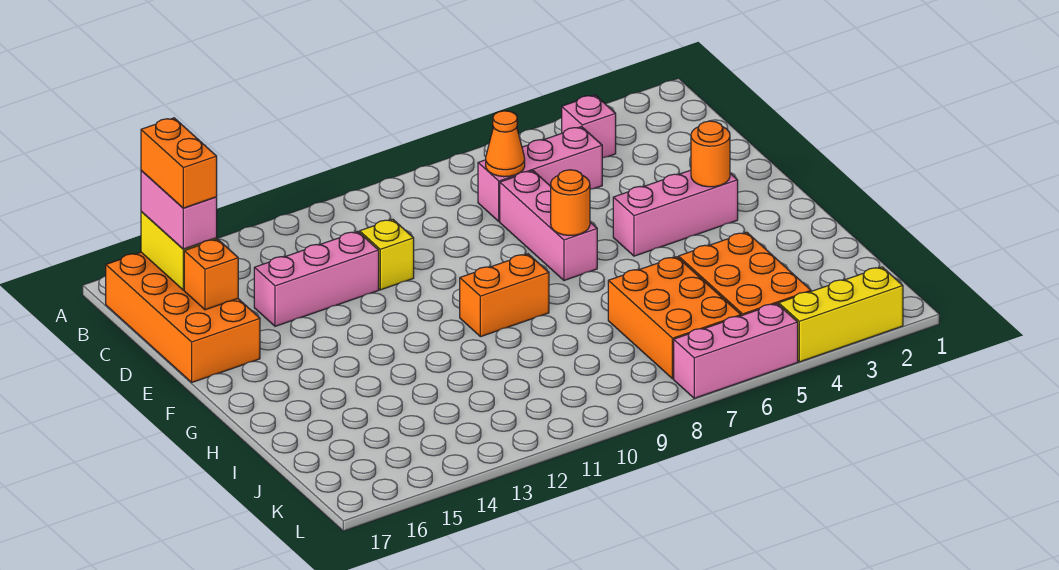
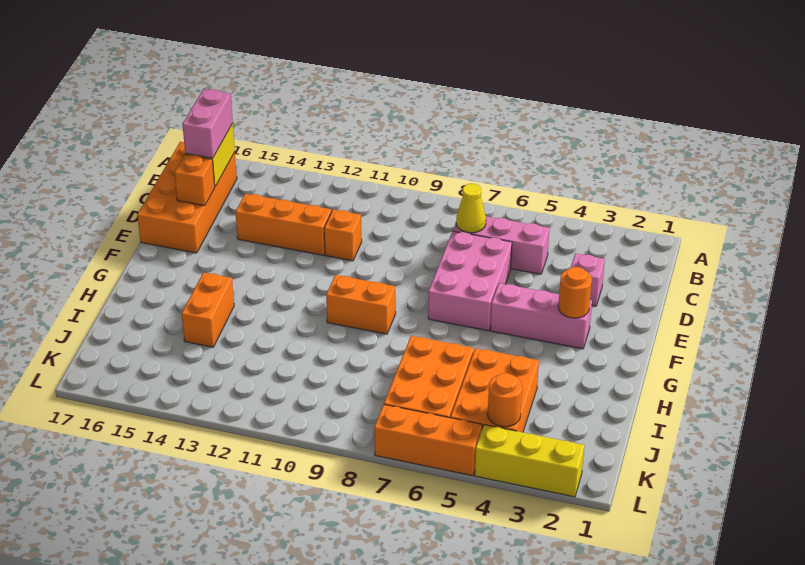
pink brick B4 level 1 -> pink brick D3 level 1
orange brick B16:C16 level 4 -> orange brick H14:I14 level 1
orange cone C7 level 2 -> yellow cone C7 level 2
pink brick D7:F7 level 1 -> pink brick D6:F7 level 1
yellow brick D11 level 1 -> orange brick D11 level 1
pink brick D12:D14 level 1 -> orange brick D12:D14 level 1
orange round brick F7 level 2 -> orange round brick K4 level 2
pink brick L5:L7 level 1 -> orange brick L5:L7 level 1

